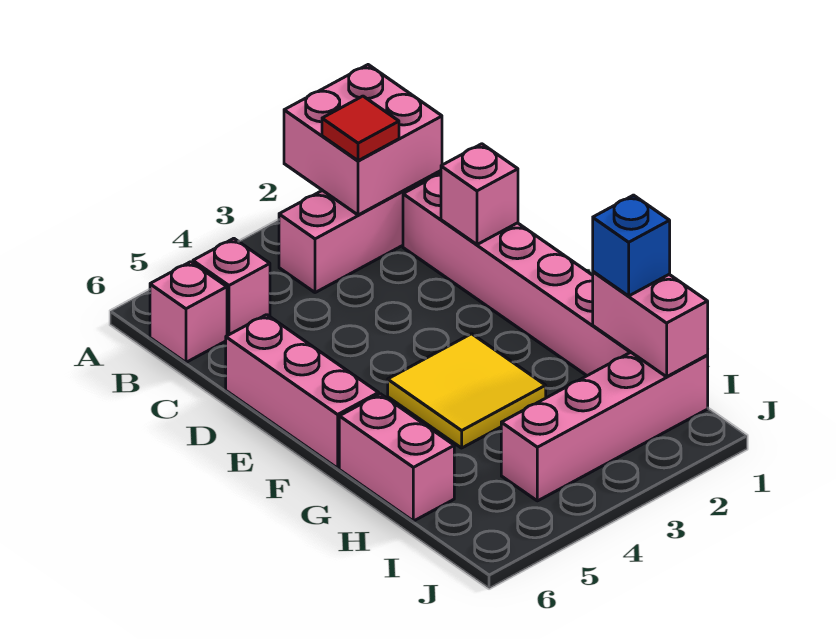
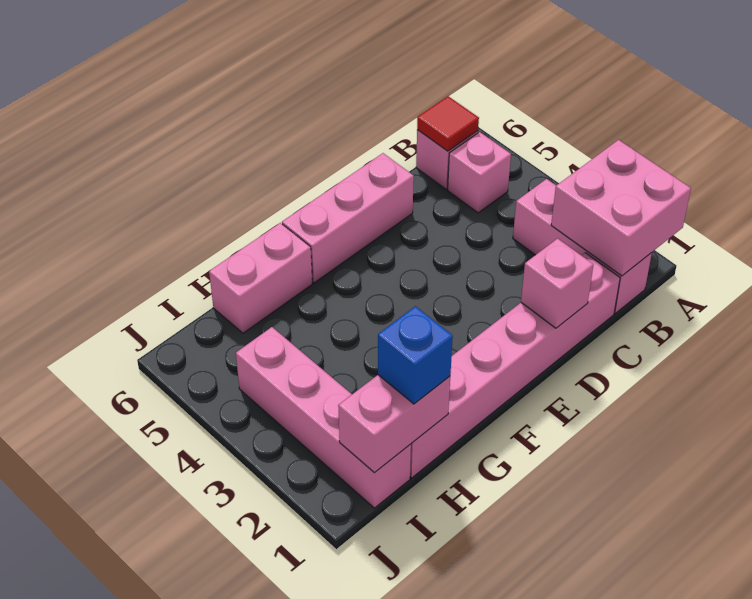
red tile B2 level 3 -> red tile B6 level 2
yellow tile F3:G4 level 1 -> none

